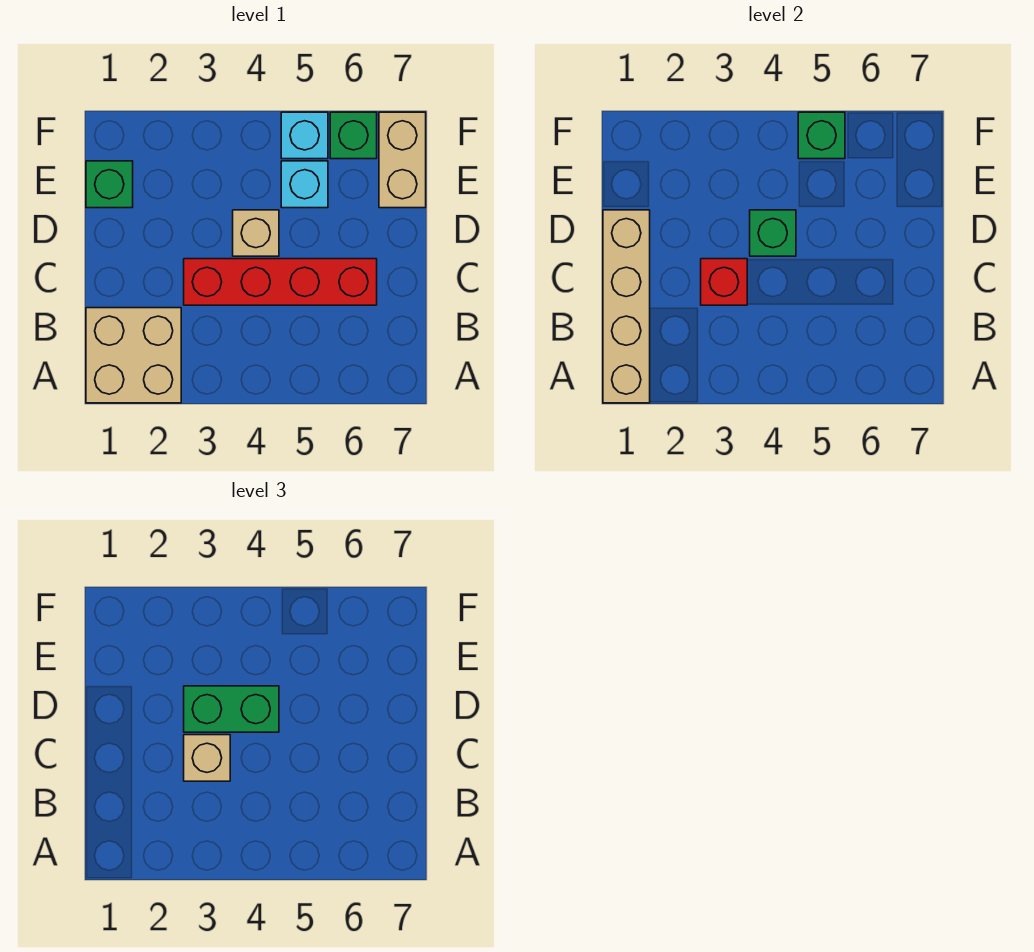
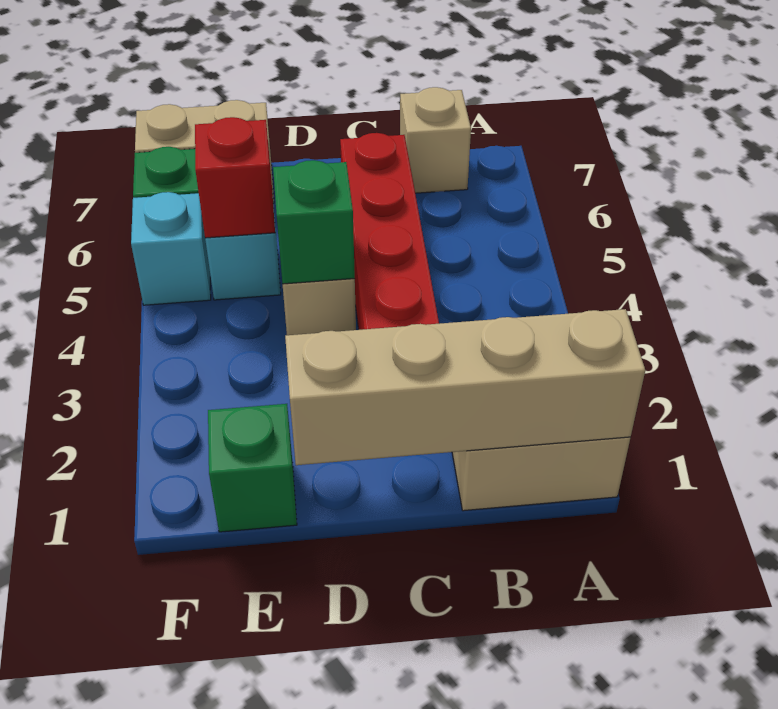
red brick C3 level 2 -> red brick E5 level 2
tan brick C3 level 3 -> tan brick B7 level 1
green brick D3:D4 level 3 -> none
green brick F5 level 2 -> none

